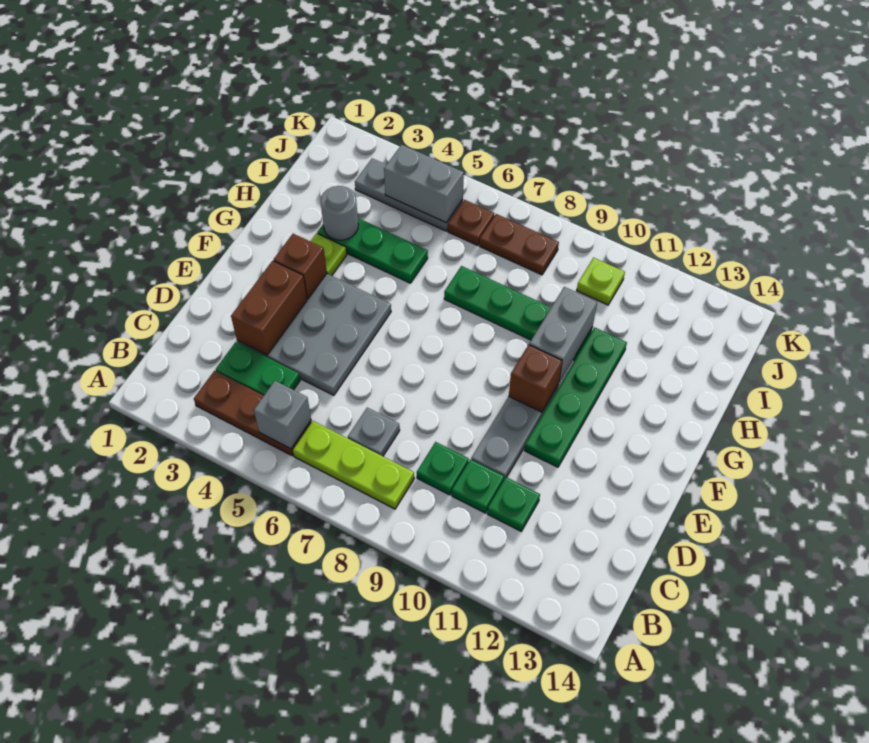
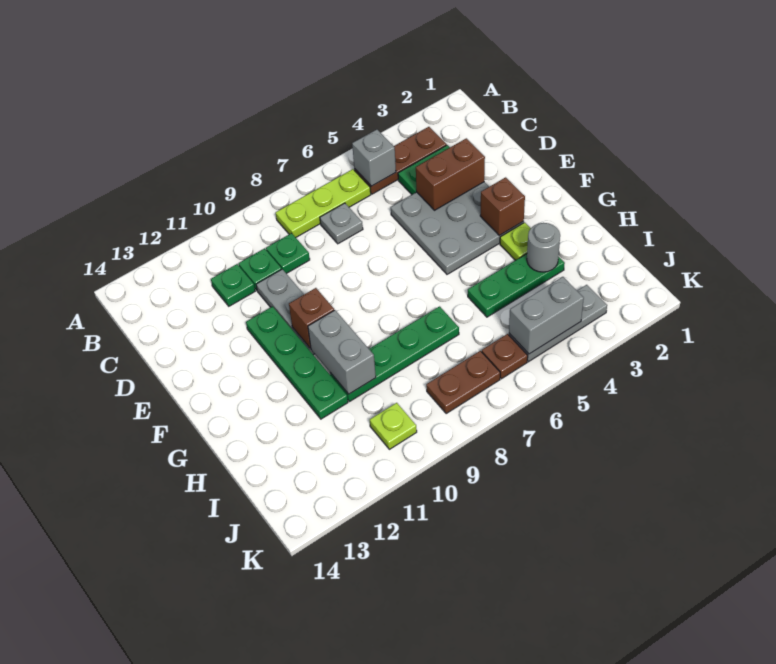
brown brick D3:E3 level 2 -> brown brick D3:D4 level 2

